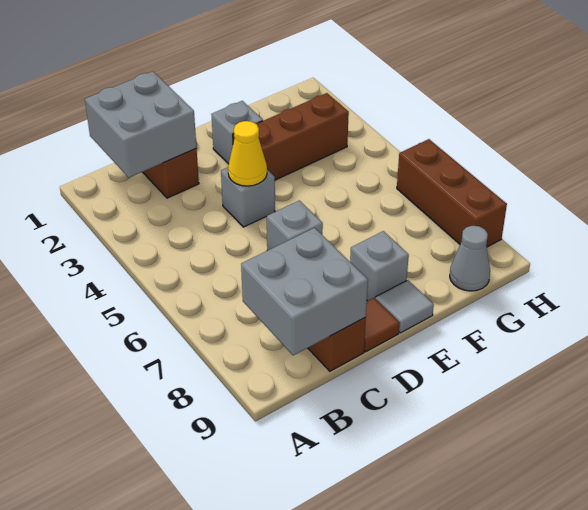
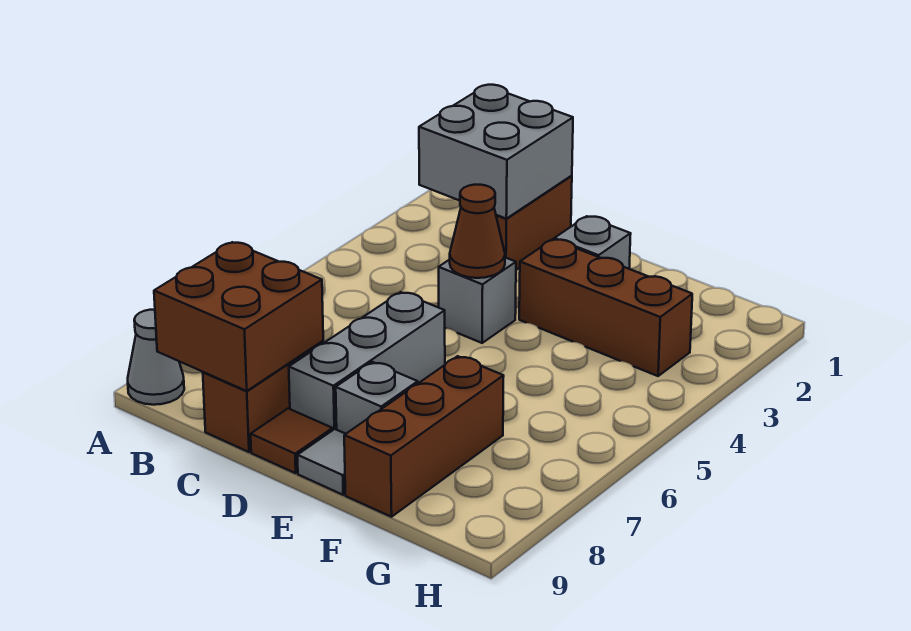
grey brick B8:C9 level 2 -> brown brick B8:C9 level 2
yellow cone D4 level 2 -> brown cone D4 level 2
grey brick D6 level 1 -> grey brick D6:D8 level 1
grey cone G9 level 1 -> grey cone A9 level 1
brown brick H6:H8 level 1 -> brown brick F7:F9 level 1

